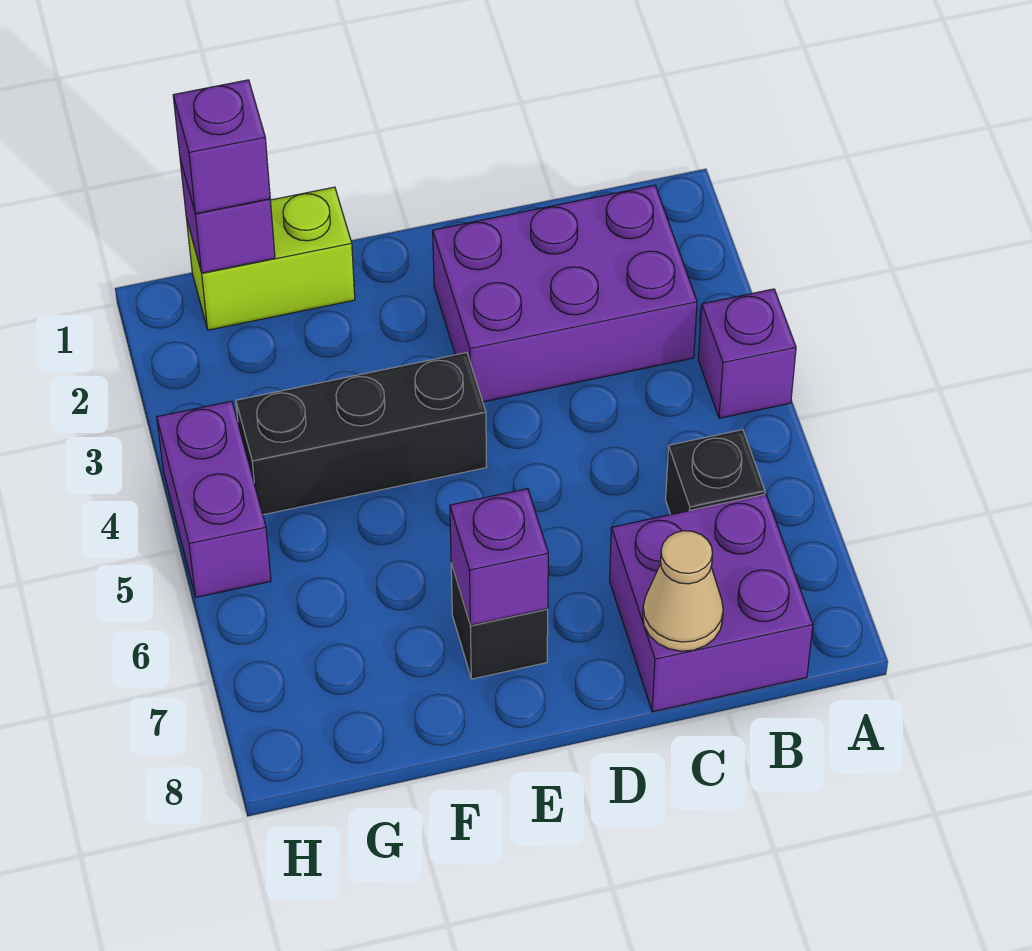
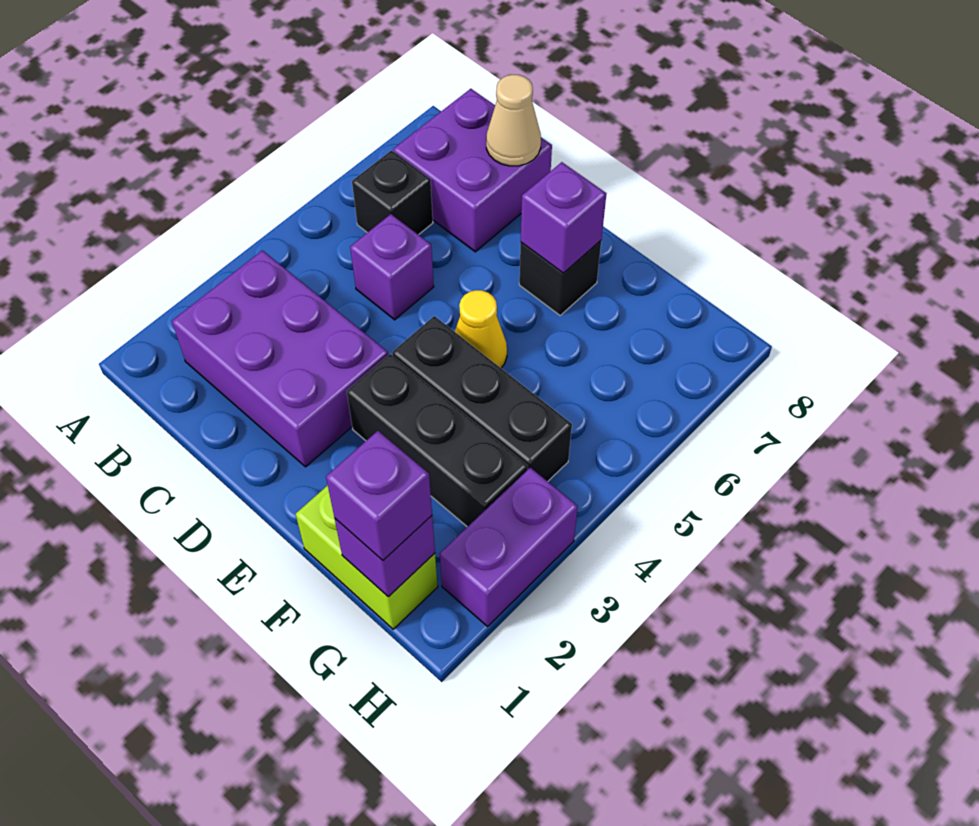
purple brick A4 level 1 -> purple brick C5 level 1
none -> black brick E3:G3 level 1
none -> yellow cone E5 level 1
purple brick H4:H5 level 1 -> purple brick H2:H3 level 1

